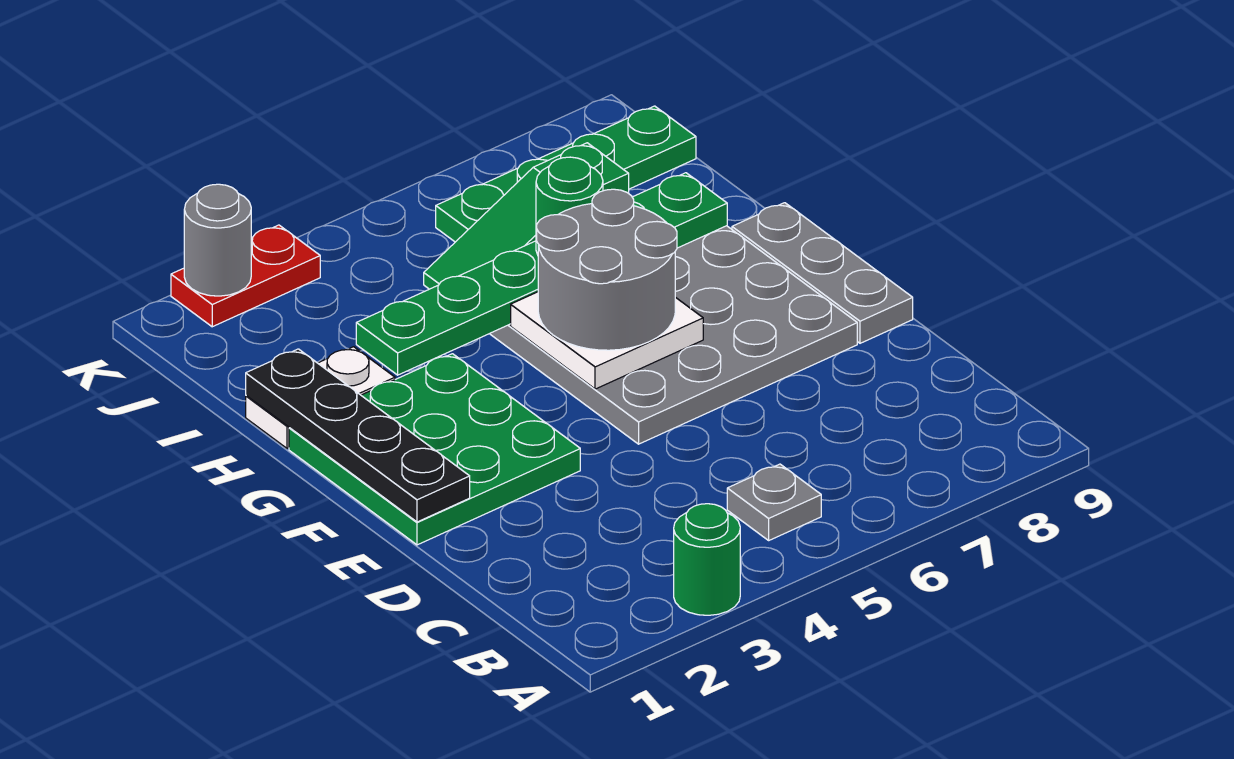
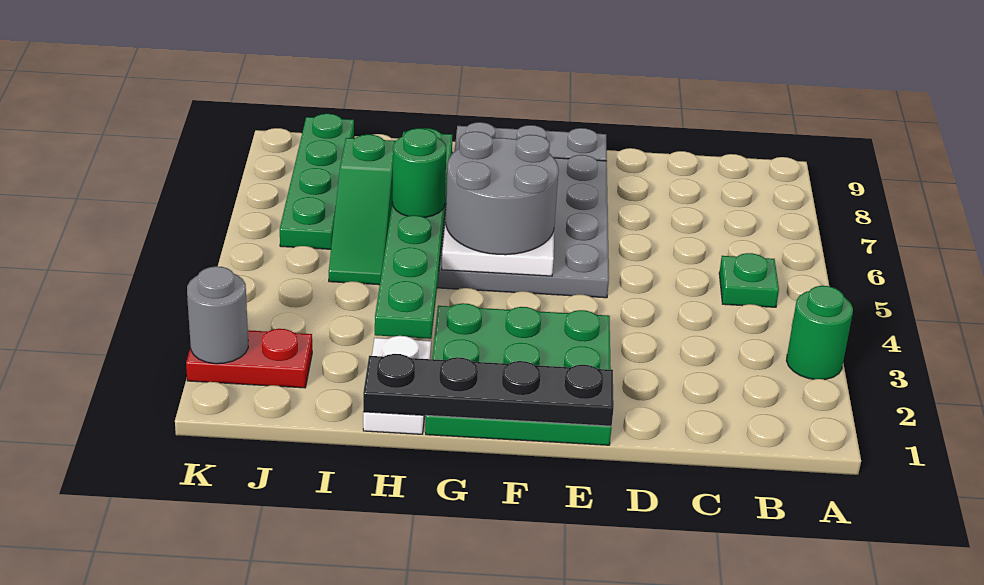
grey plate B5 level 1 -> green plate B5 level 1
red plate K2:K3 level 1 -> red plate J2:K2 level 1

